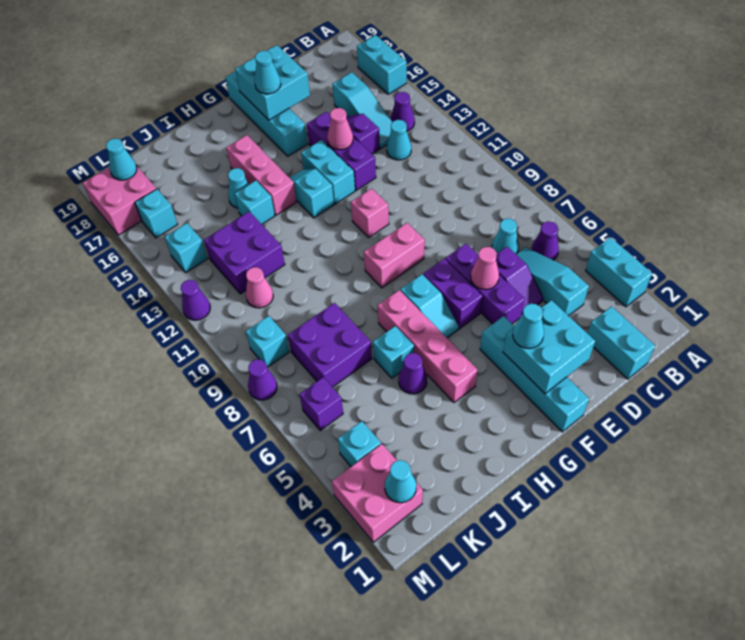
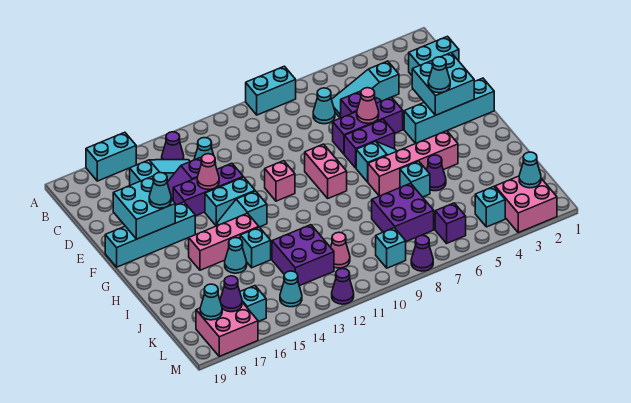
cyan brick A3:A4 level 1 -> cyan brick A8:A9 level 1
purple cone B6 level 1 -> purple cone L17 level 2
cyan brick L14 level 1 -> cyan cone L14 level 1

